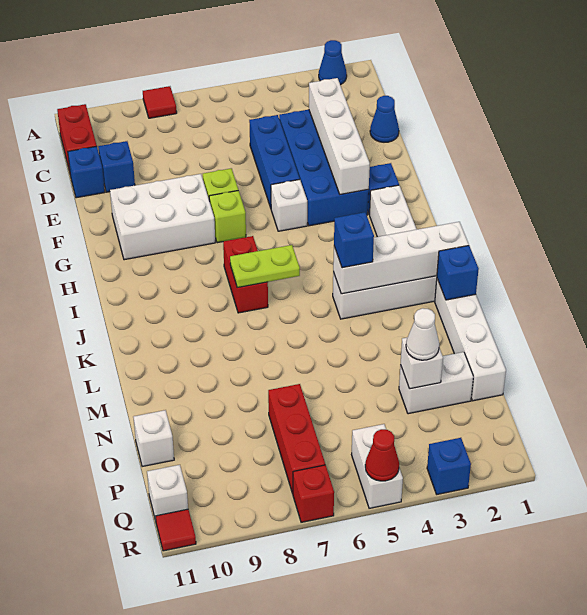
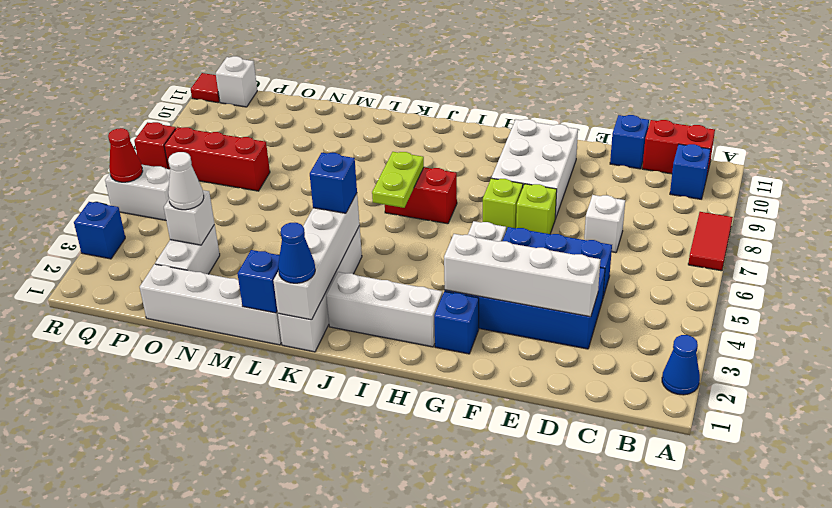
red tile A8 level 1 -> red tile A7:A8 level 1
blue cone D1 level 1 -> blue cone K1 level 3
blue brick D10 level 1 -> blue brick B10 level 1
white brick O11 level 1 -> white brick D7 level 1

